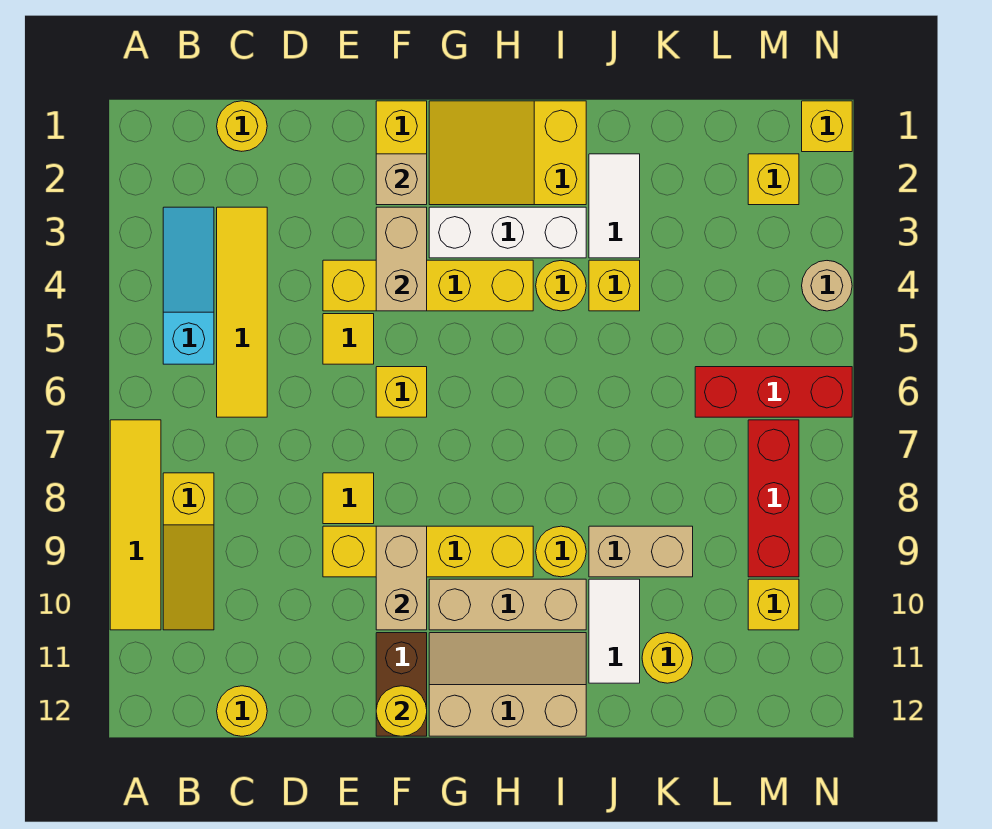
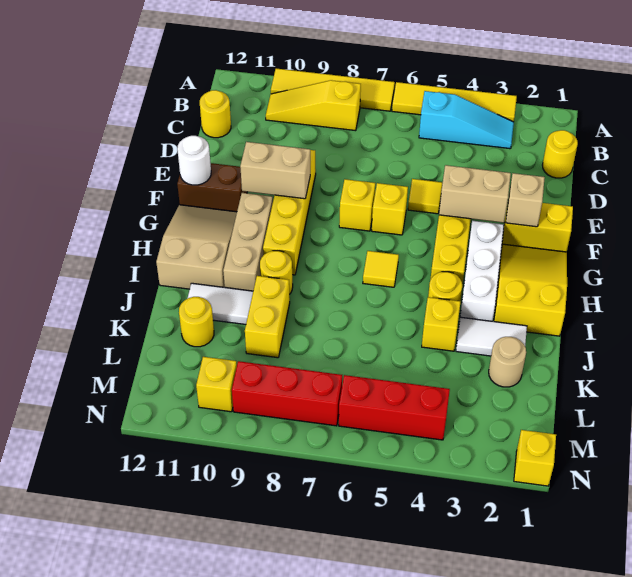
yellow tile C3:C6 level 1 -> yellow tile A3:A6 level 1
yellow tile E8 level 1 -> yellow tile H6 level 1
yellow round brick F12 level 2 -> white round brick F12 level 2
tan slope G11:I12 level 1 top 12 -> tan slope G11:I12 level 1 top I
tan brick J9:K9 level 1 -> yellow brick J9:K9 level 1
red brick L6:N6 level 1 -> red brick M4:M6 level 1
yellow brick M2 level 1 -> yellow brick F7 level 1
tan round brick N4 level 1 -> tan round brick K2 level 1

